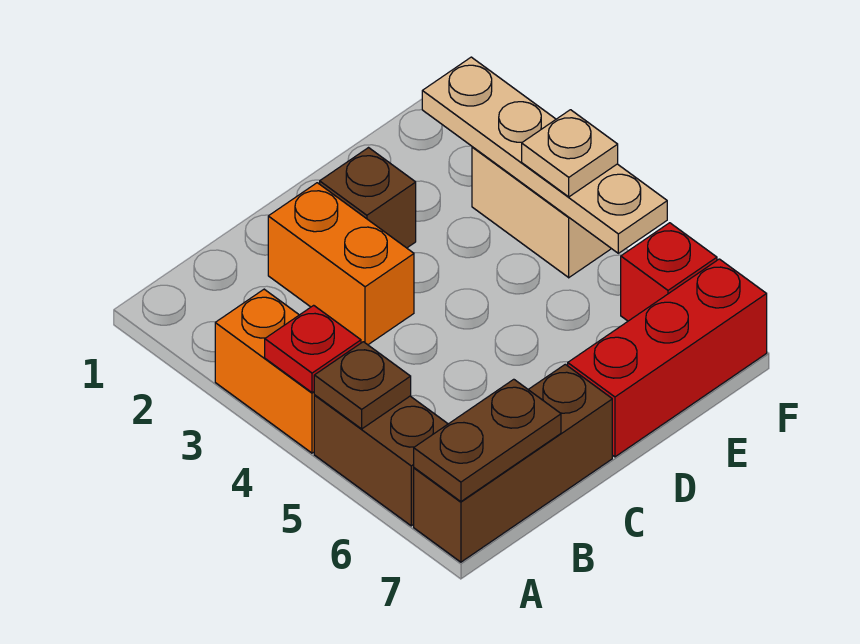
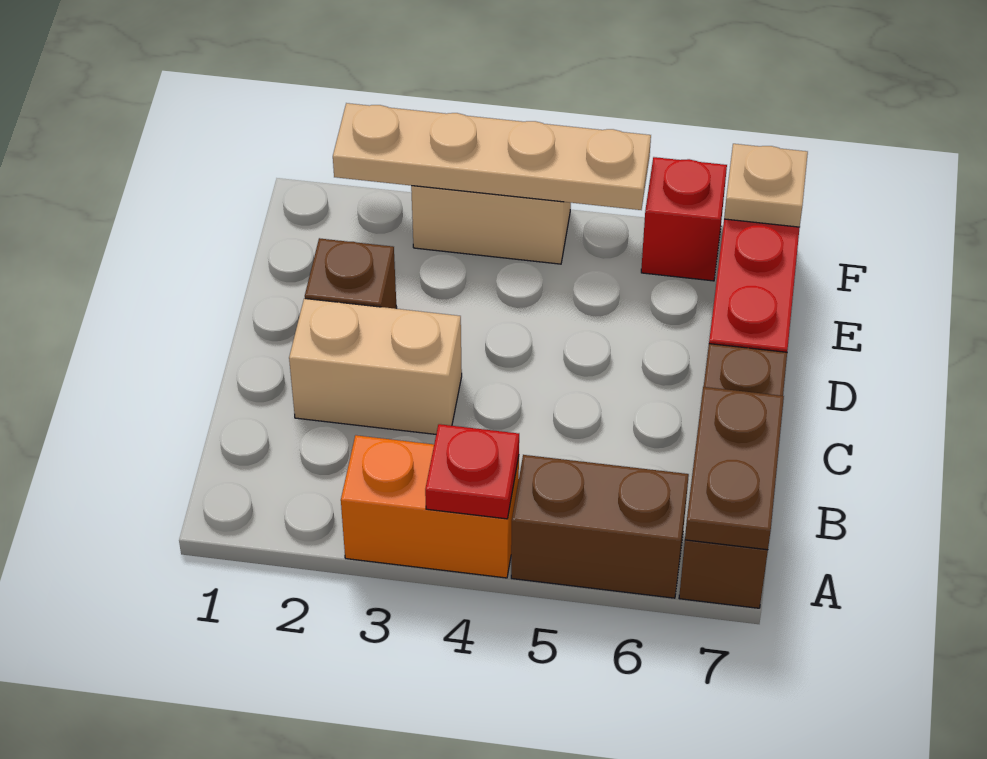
brown plate A5 level 2 -> none
orange brick C2:C3 level 1 -> tan brick C2:C3 level 1
tan plate F4 level 3 -> tan plate F7 level 2

